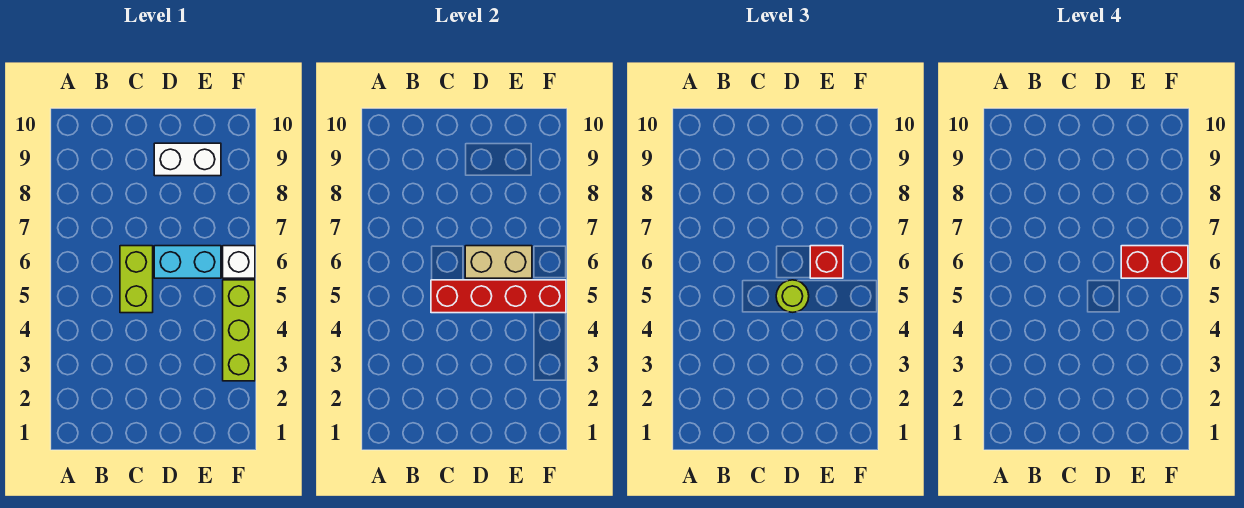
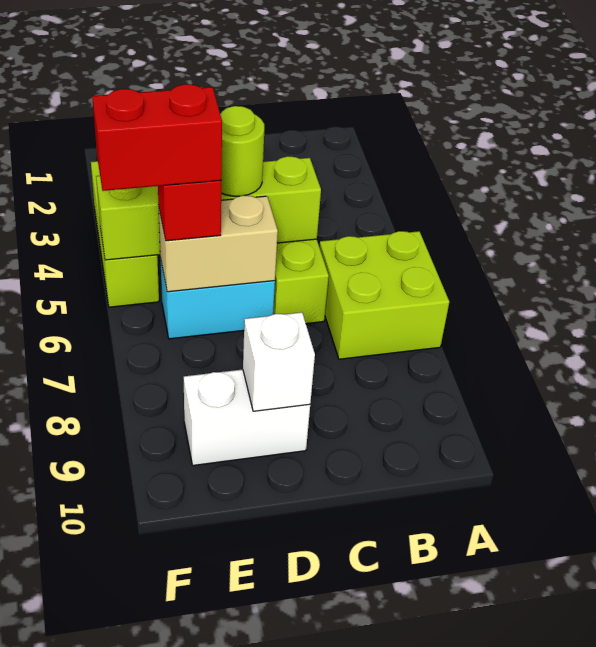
none -> lime brick A6:B7 level 1
red brick C5:F5 level 2 -> lime brick C5:F5 level 2
white brick F6 level 1 -> white brick D9 level 2

